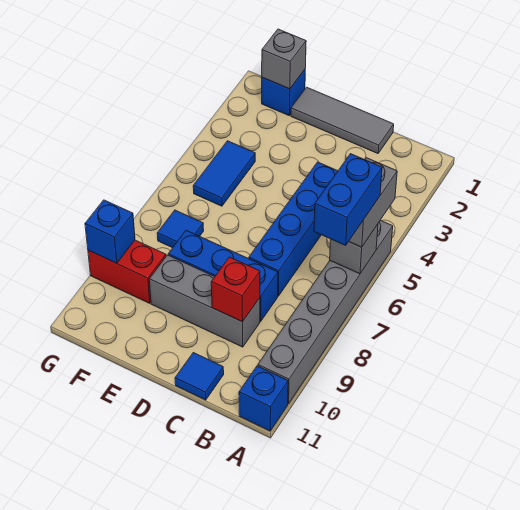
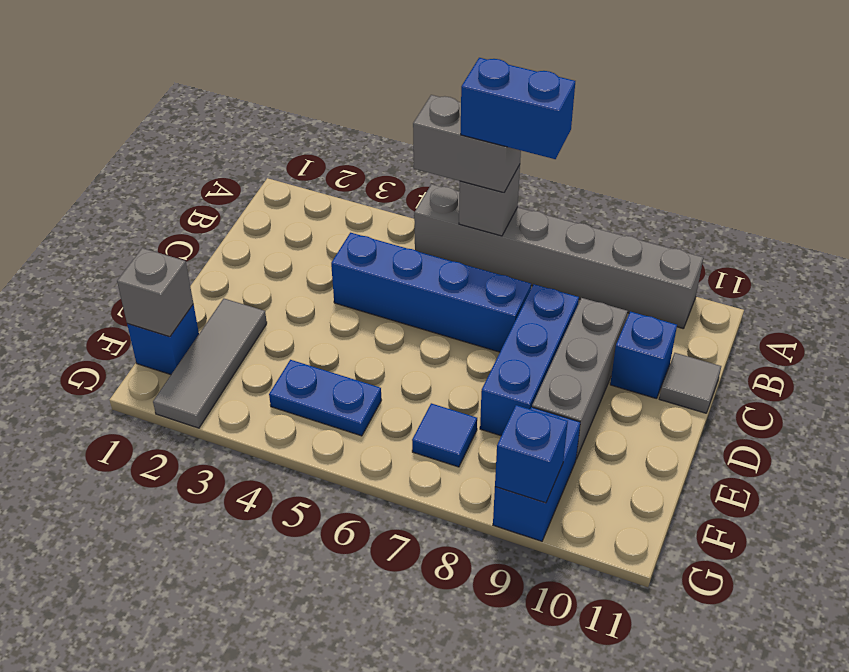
blue brick A11 level 1 -> blue brick C10 level 1
grey tile C1:E1 level 1 -> grey tile E2:G2 level 1
red brick C9 level 2 -> none
blue tile C11 level 1 -> grey tile C11 level 1
blue tile F4:F5 level 1 -> blue plate F4:F5 level 1
red brick F9:G9 level 1 -> blue brick F9:G9 level 1

